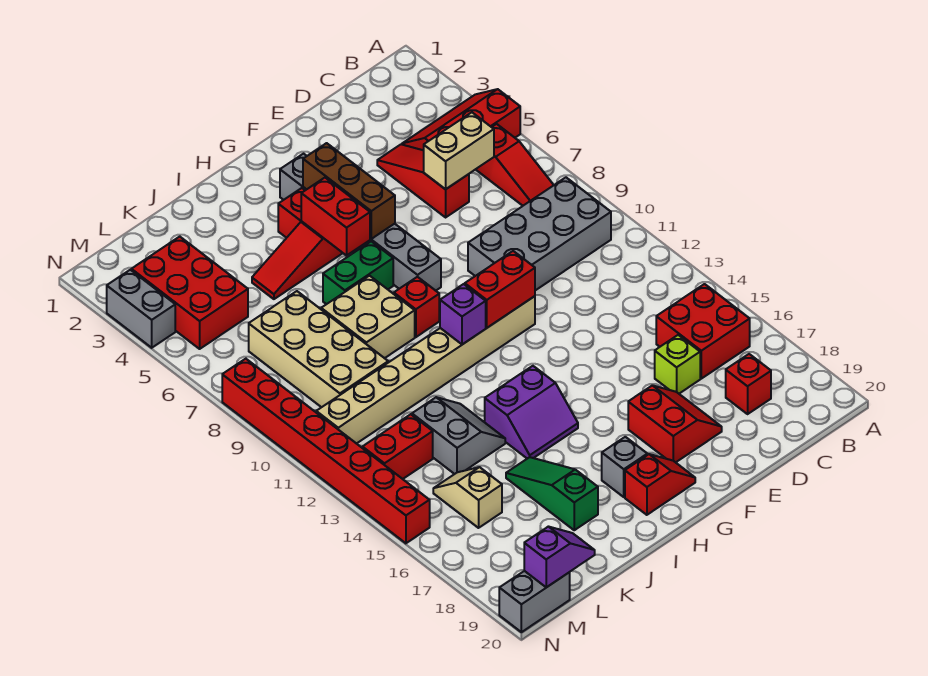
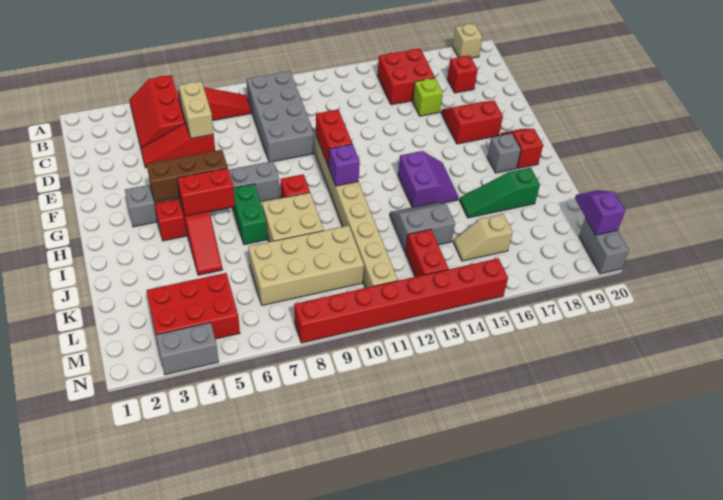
none -> tan brick A19 level 1

